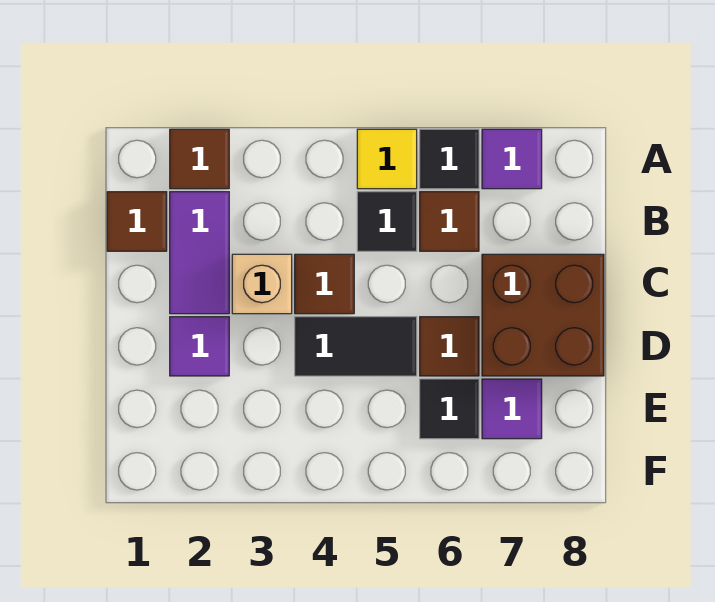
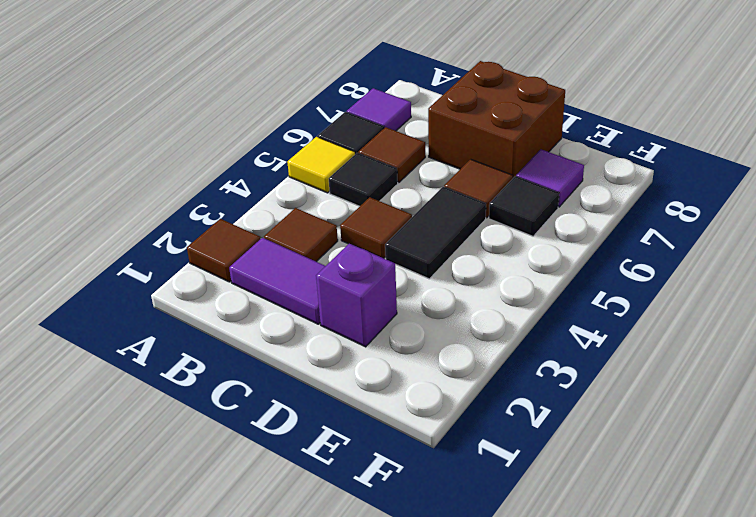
brown tile B1 level 1 -> brown tile B3 level 1
tan brick C3 level 1 -> none
purple tile D2 level 1 -> purple brick D2 level 1

